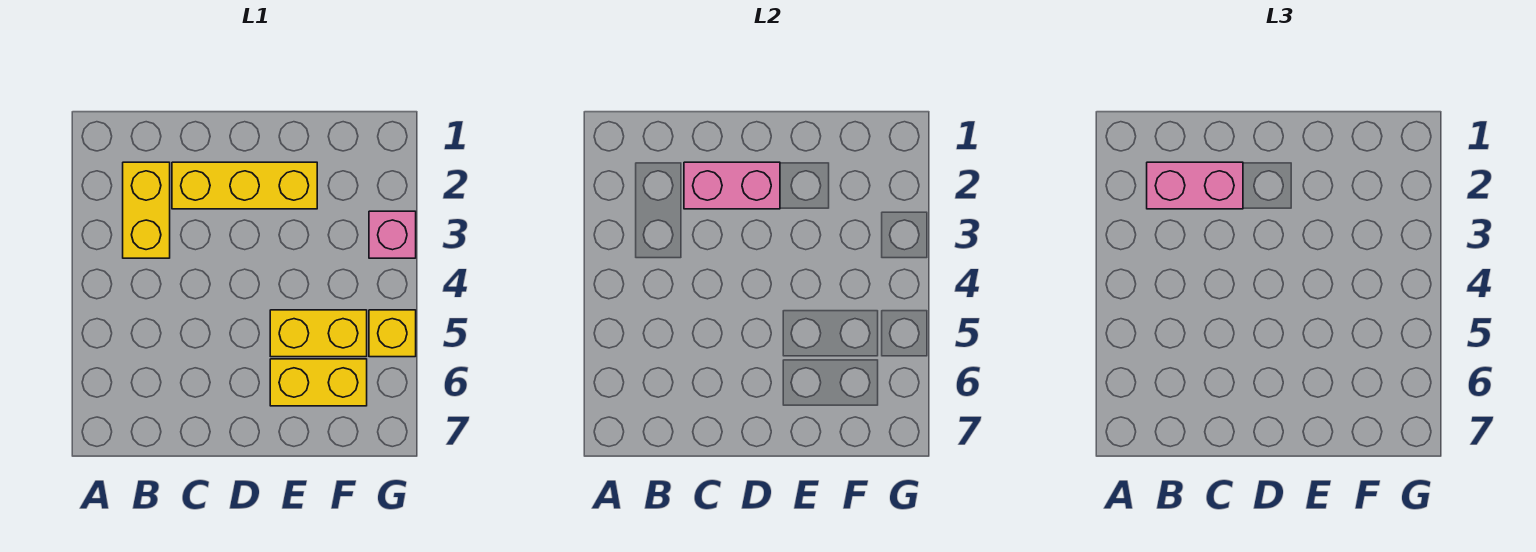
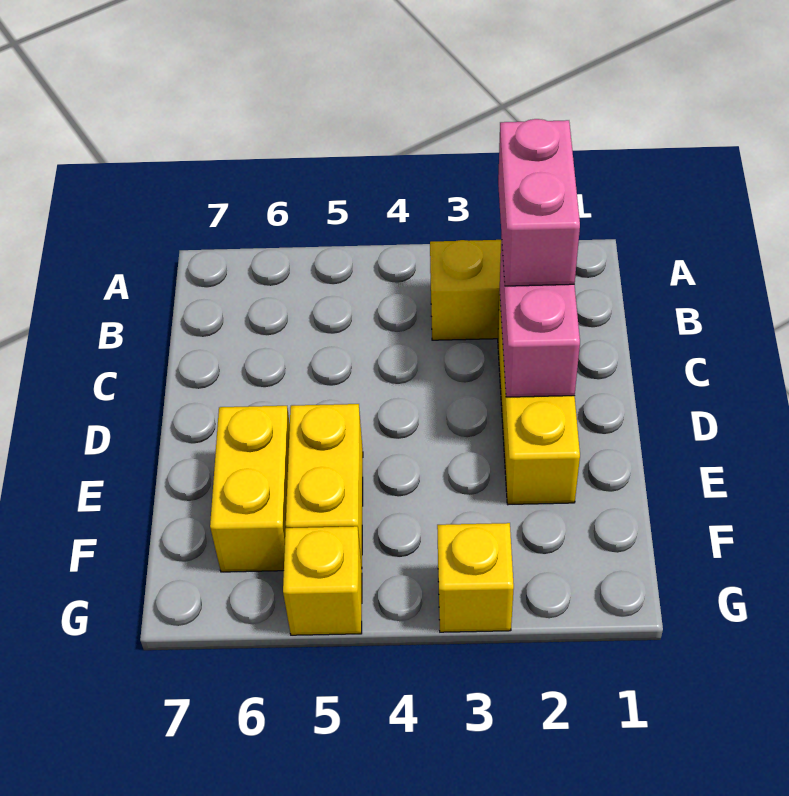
pink brick G3 level 1 -> yellow brick G3 level 1

